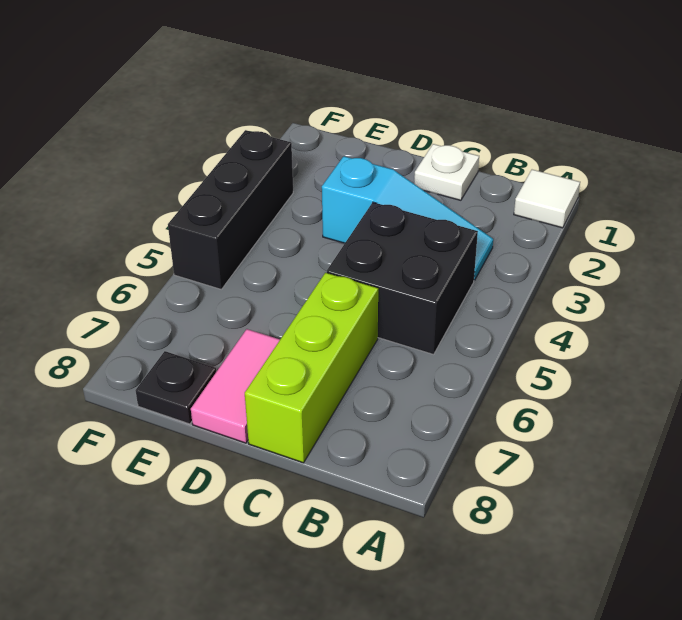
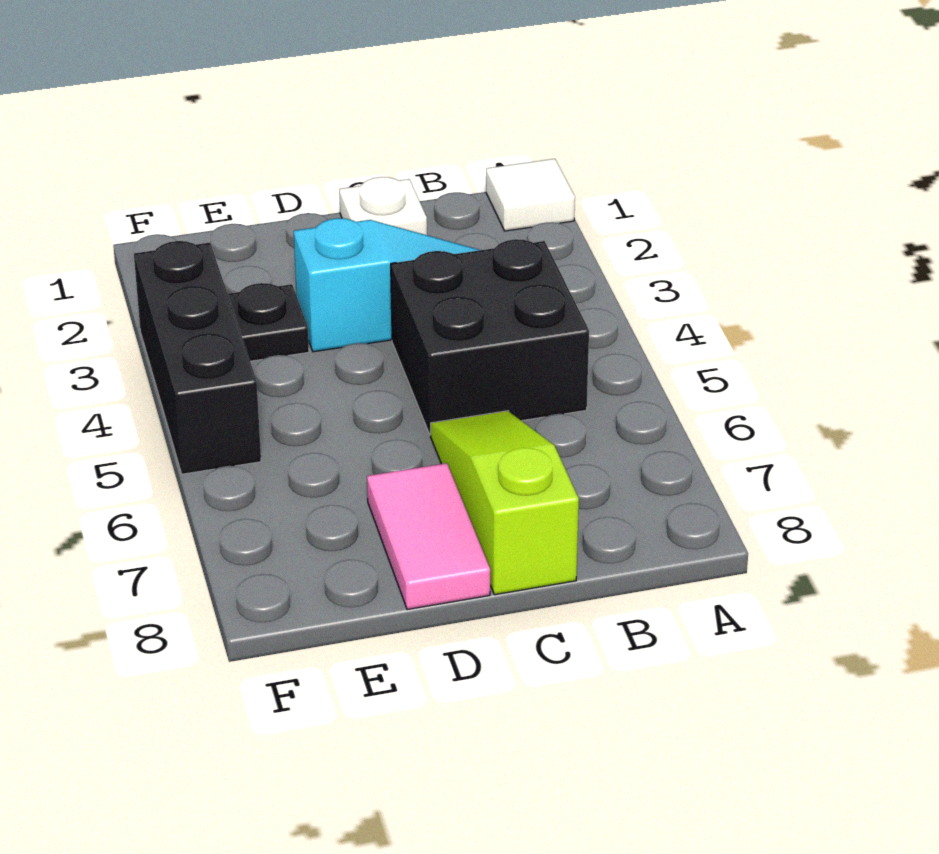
lime brick C6:C8 level 1 -> lime slope C6:C8 level 1 top 8
black plate E8 level 1 -> black plate E3 level 1

